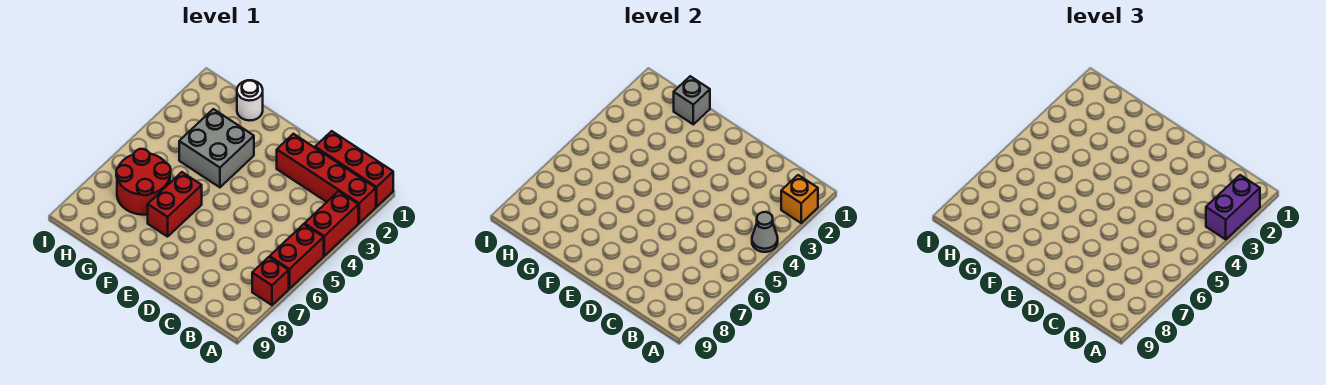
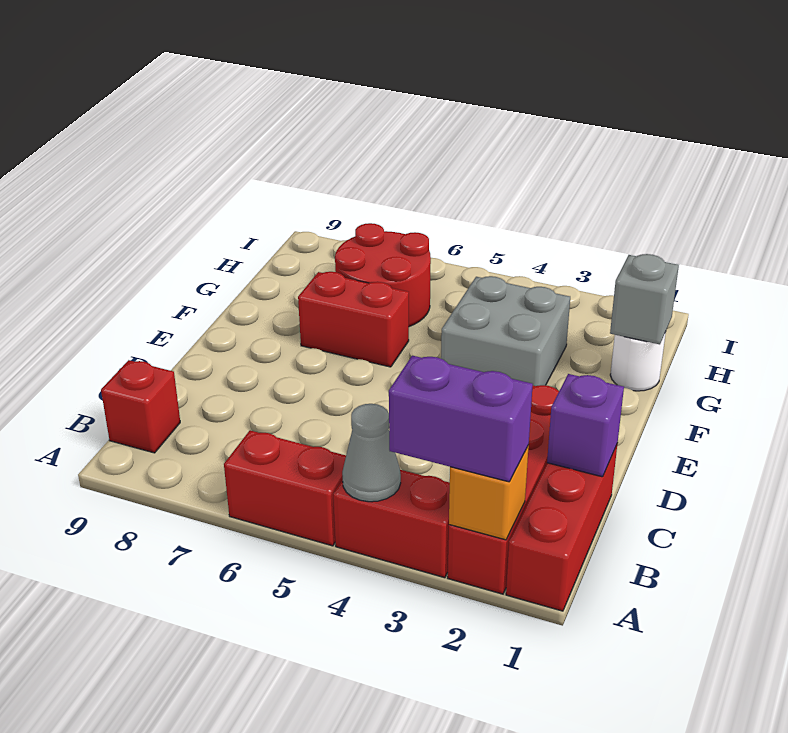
red brick A7 level 1 -> red brick B9 level 1
none -> purple brick C1 level 2

